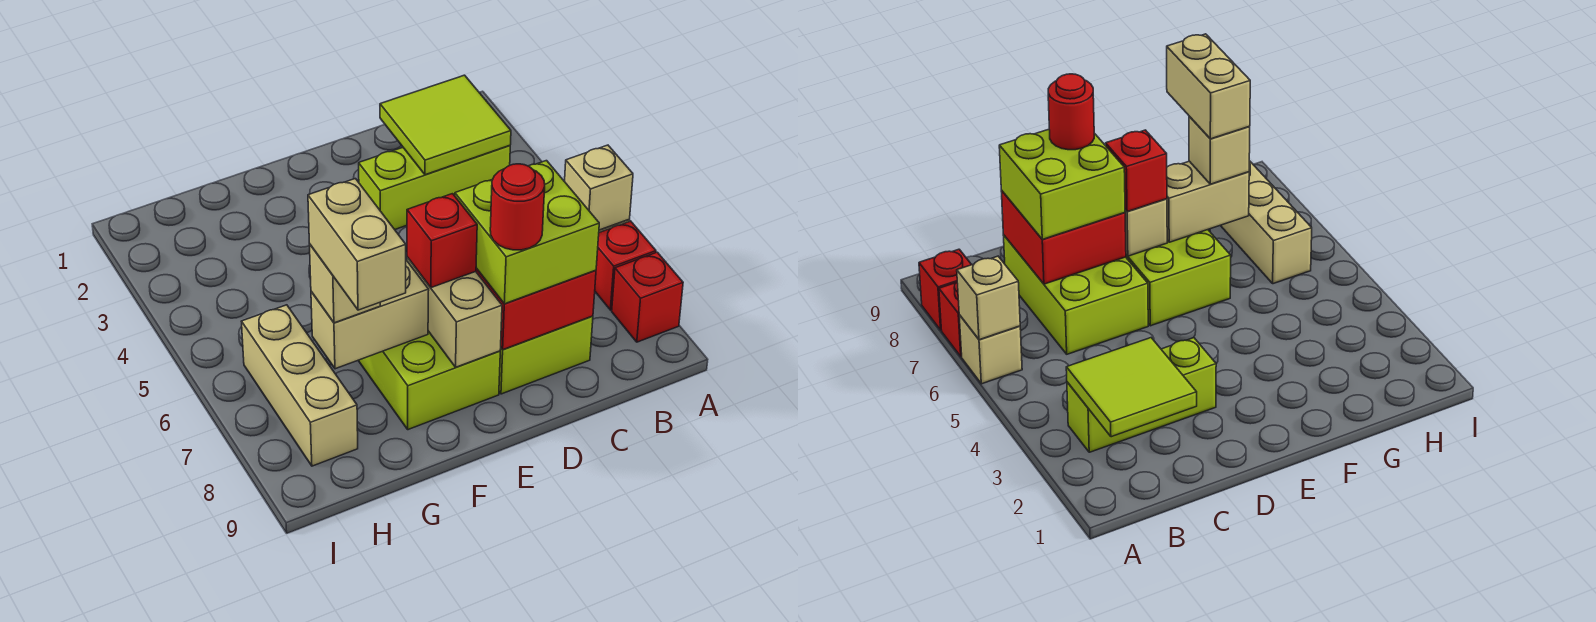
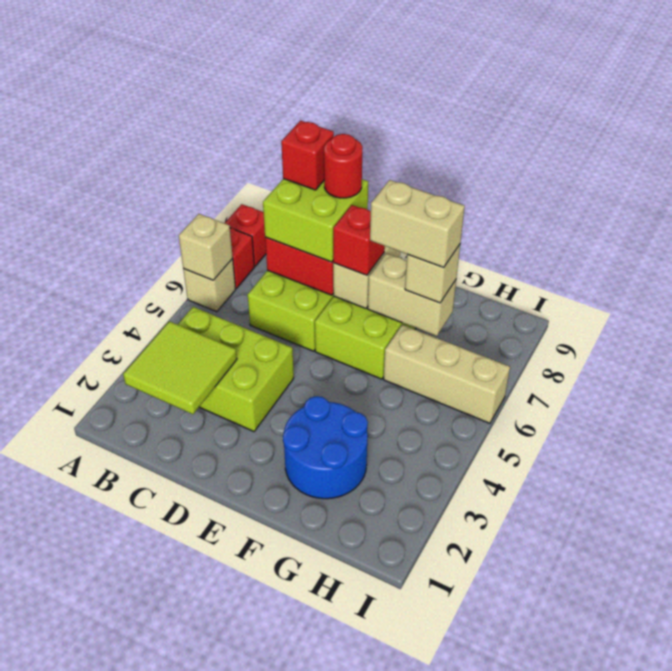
lime brick B3:D3 level 1 -> lime brick B3:D4 level 1
none -> red brick C8 level 4
none -> blue round brick F2:G3 level 1
tan brick G7:G8 level 4 -> tan brick F7:G7 level 4
tan brick H6:H8 level 1 -> tan brick G6:I6 level 1

